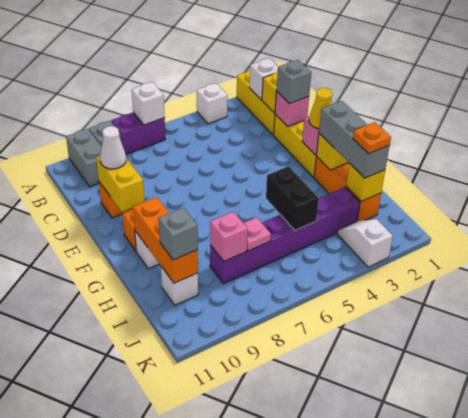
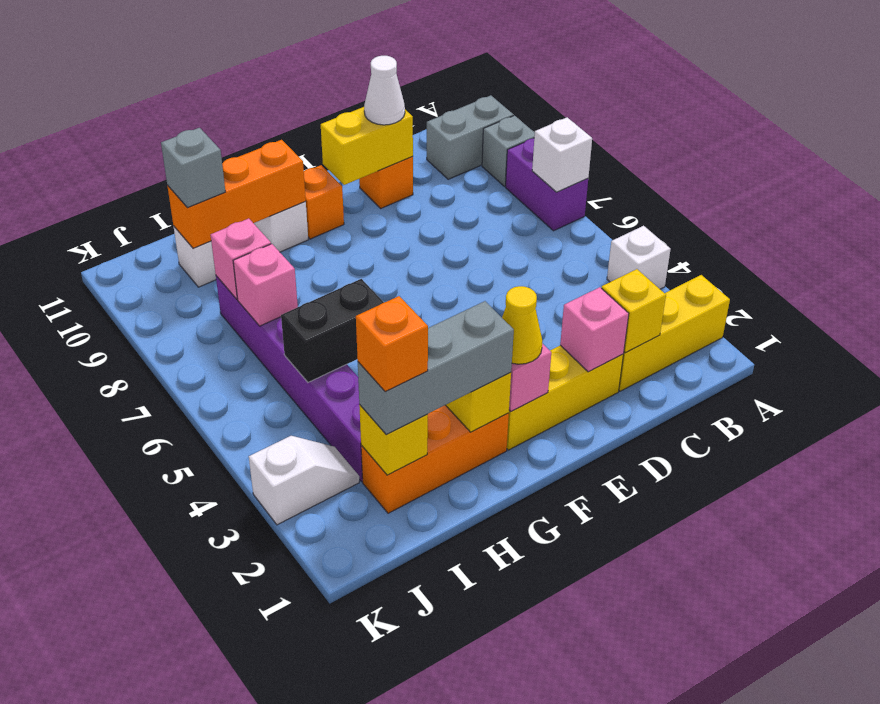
white brick B2 level 2 -> none
grey brick D2 level 3 -> none
orange plate I2 level 4 -> orange brick I2 level 4
pink plate I7 level 2 -> pink brick I7 level 2

